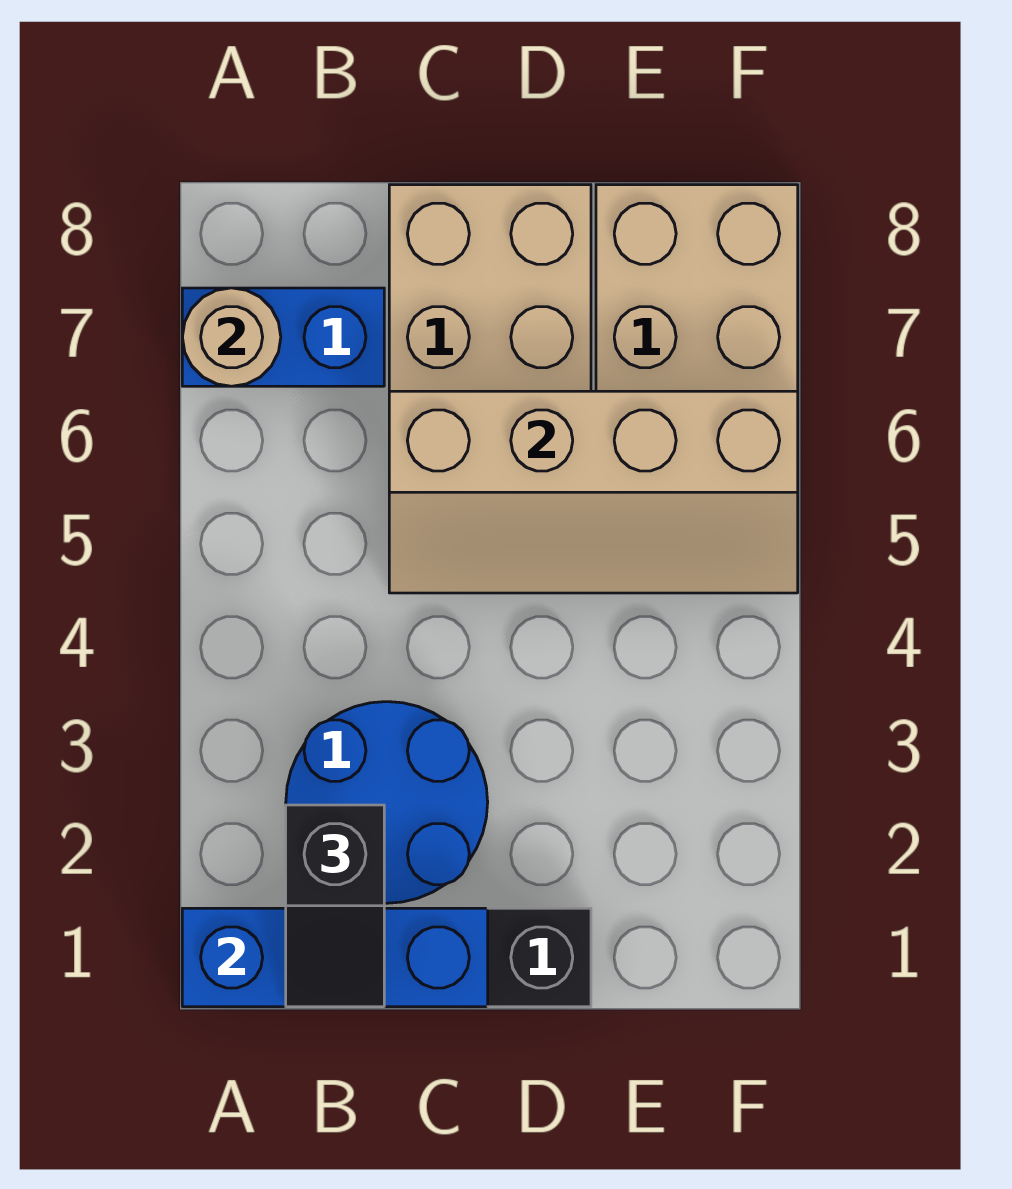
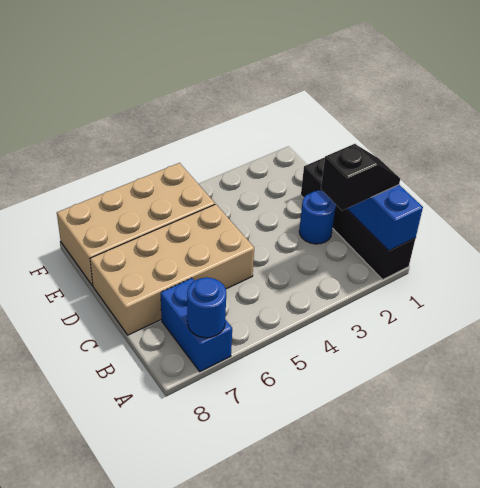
tan round brick A7 level 2 -> blue round brick A7 level 2
blue round brick B2:C3 level 1 -> blue round brick C2 level 1
tan slope C5:F6 level 2 top 6 -> none

